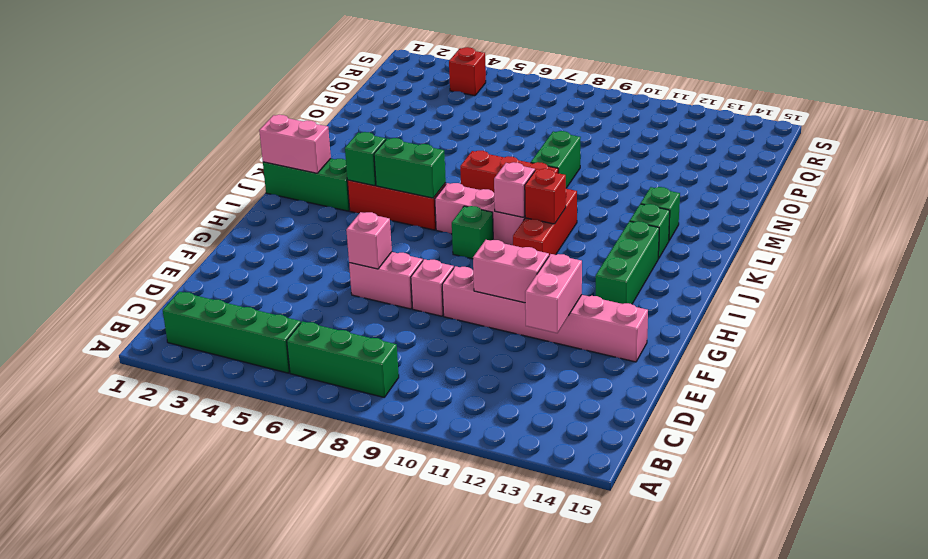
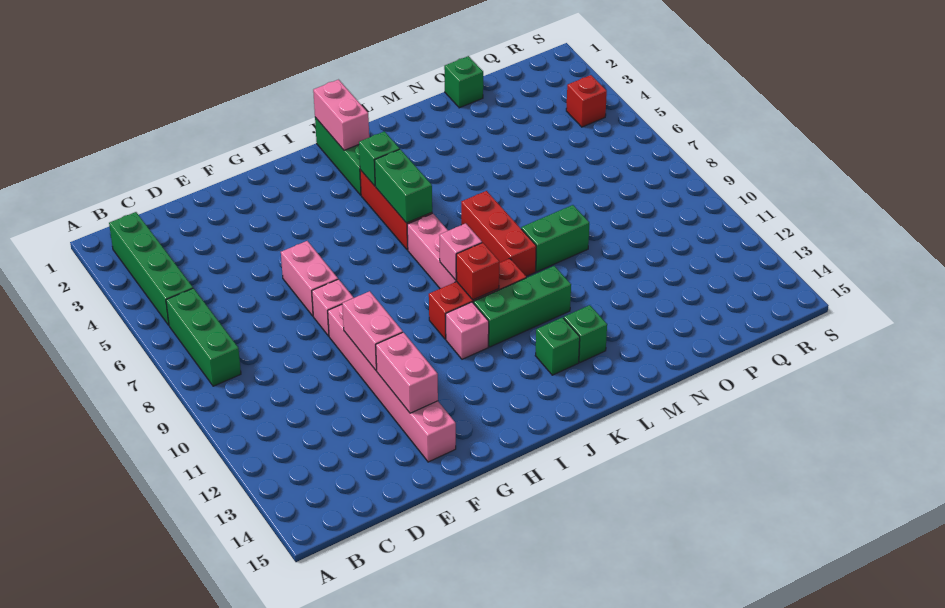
pink brick E12:F12 level 2 -> pink brick F12:F13 level 2
pink brick F6 level 2 -> pink brick I11 level 1
green brick H13:J13 level 1 -> green brick J11:L11 level 1
green brick I8 level 1 -> green brick O1 level 1

